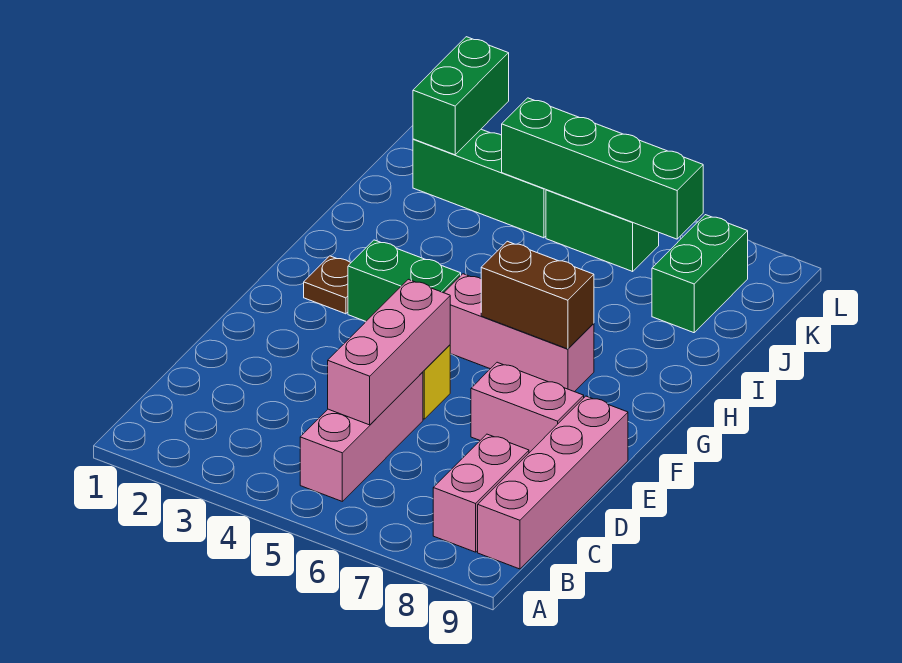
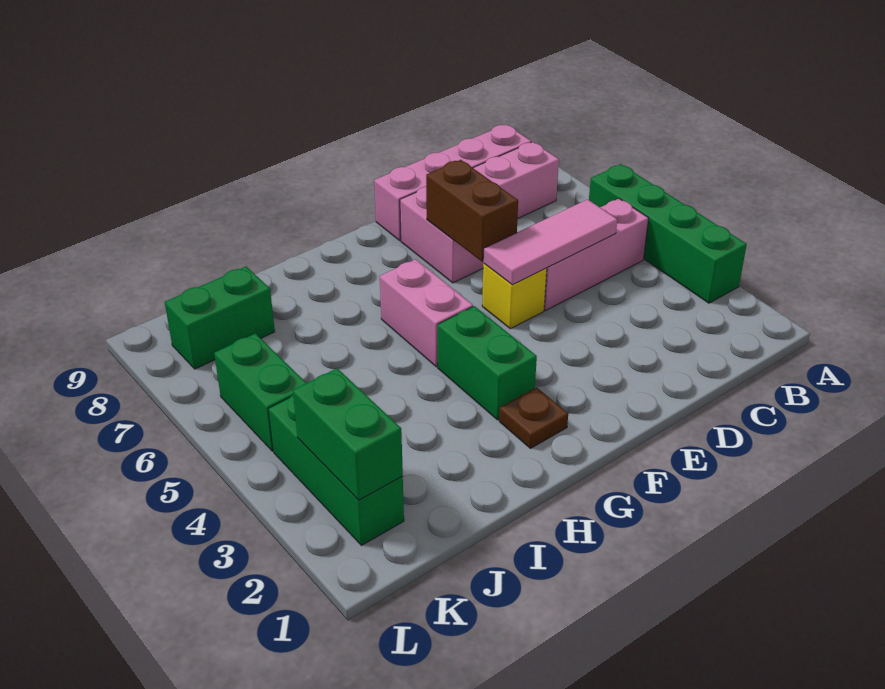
pink brick C5:E5 level 2 -> pink tile C5:E5 level 2
pink brick G5:G7 level 1 -> pink brick G5:G6 level 1
brown brick G6:G7 level 2 -> brown brick E6:E7 level 2
green brick K2:L2 level 2 -> green brick K2:K3 level 2
green brick K4:K7 level 2 -> green brick A3:A6 level 1

